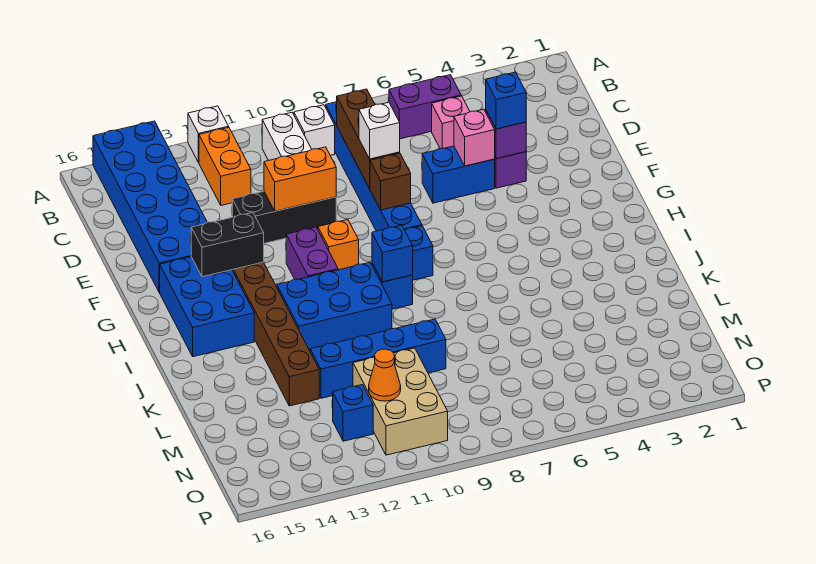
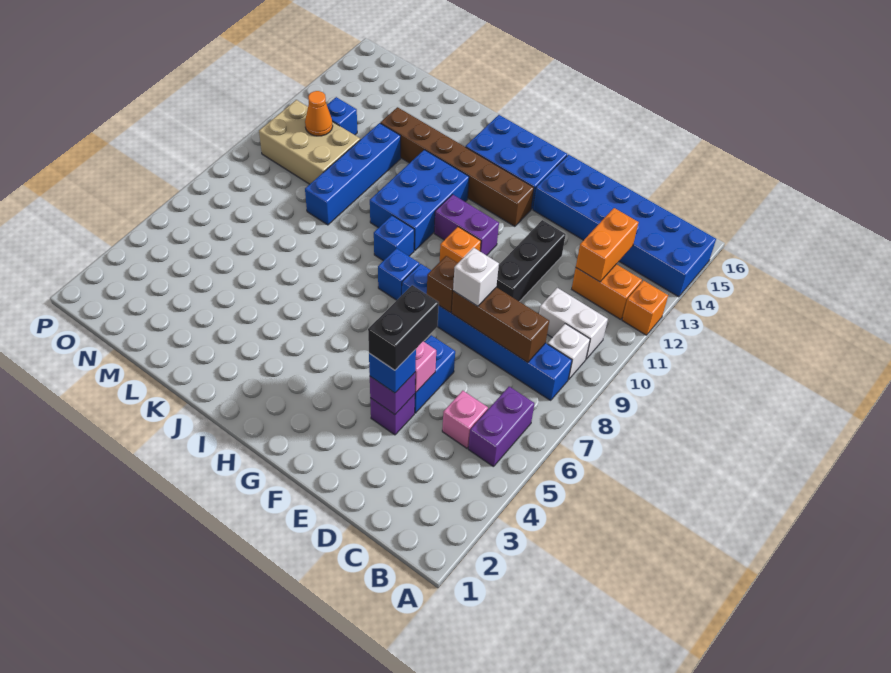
white brick A12 level 1 -> orange brick A12 level 1
orange brick E10:E11 level 2 -> orange brick C12:C13 level 2
black brick G13:G14 level 2 -> black brick E4:E5 level 4
blue brick I9 level 2 -> none

